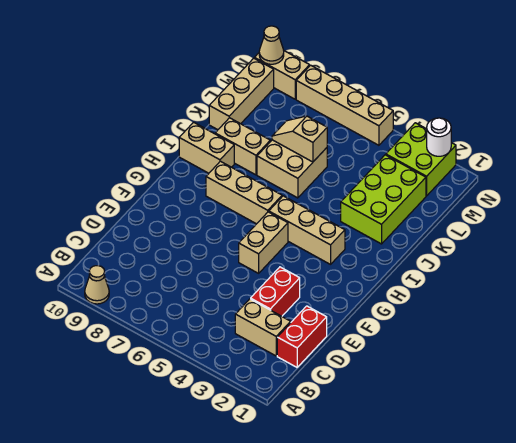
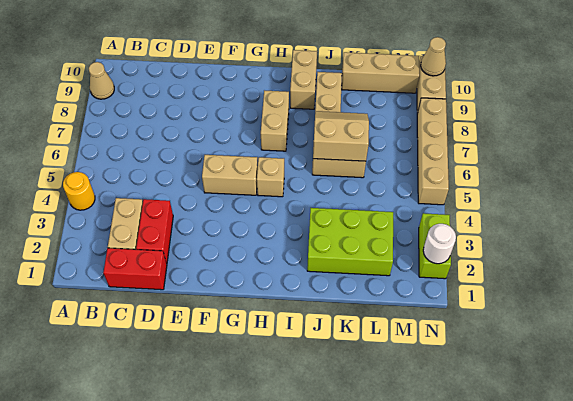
none -> yellow round brick A4 level 1
red brick D3:E3 level 1 -> red brick D2:D3 level 1
tan brick H3:H5 level 1 -> tan brick H5 level 1
tan brick H6:H8 level 1 -> tan brick H7:H8 level 1
tan slope K6:K7 level 2 top 6 -> tan slope J6:K7 level 2 top 6
lime brick M2:N3 level 1 -> lime brick N2:N3 level 1

